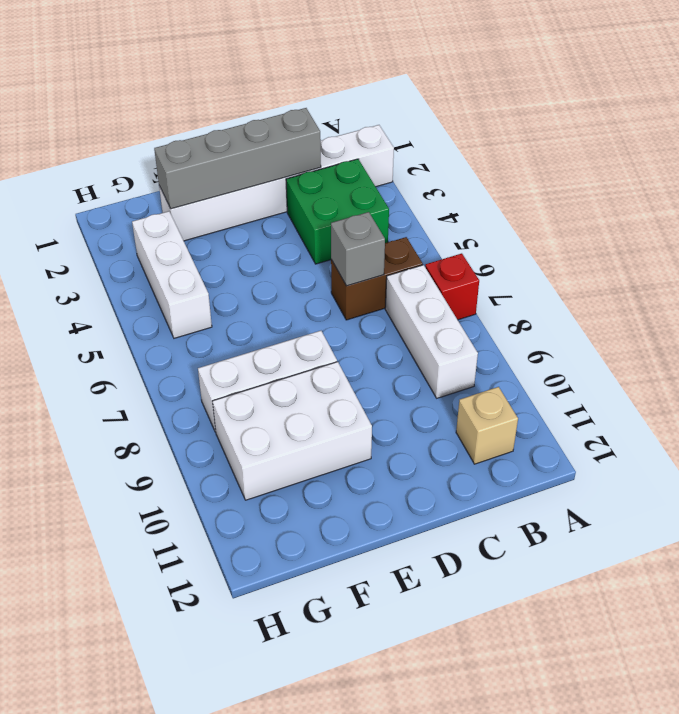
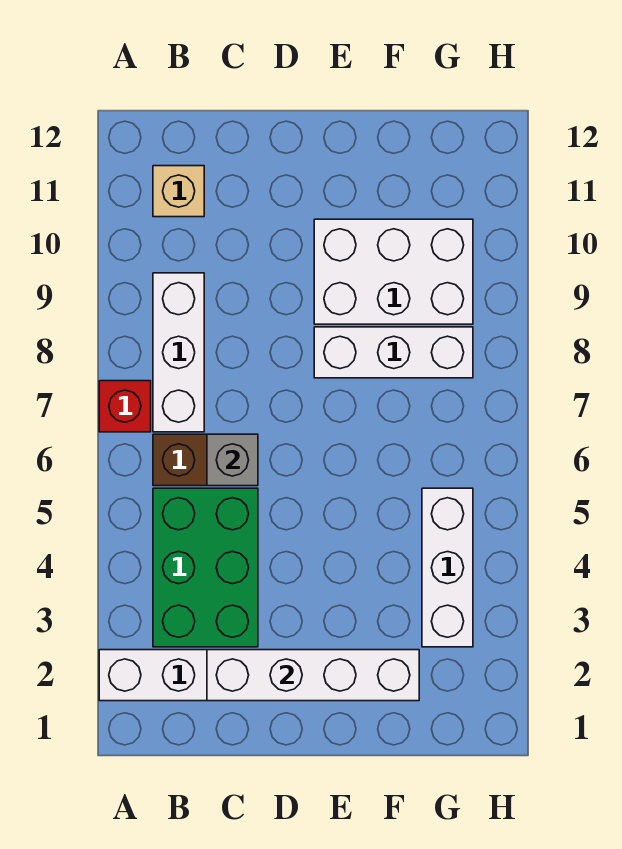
green brick B3:C4 level 1 -> green brick B3:C5 level 1
grey brick C2:F2 level 2 -> white brick C2:F2 level 2

